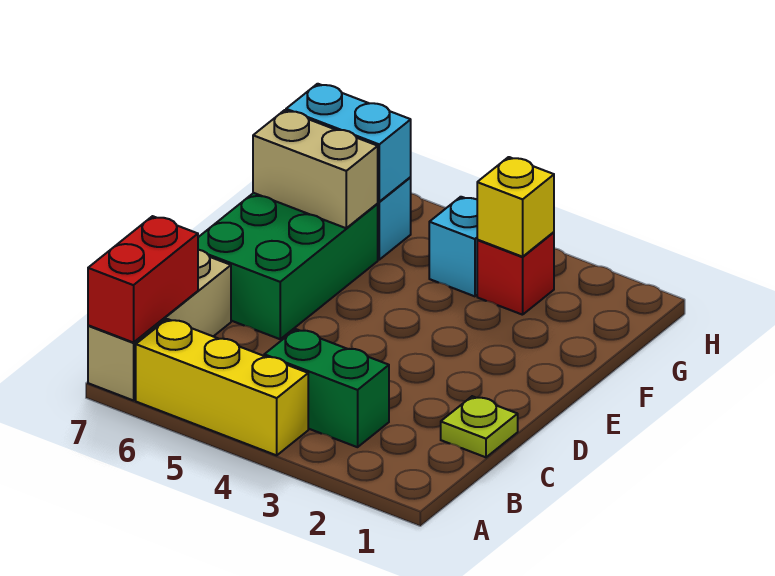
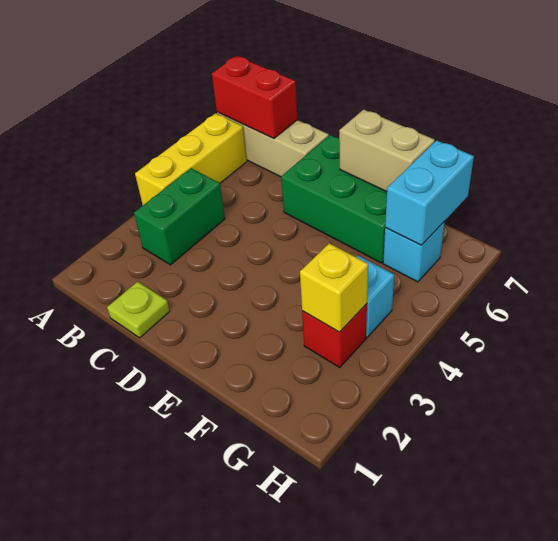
tan brick F6:F7 level 2 -> tan brick E7:F7 level 2

